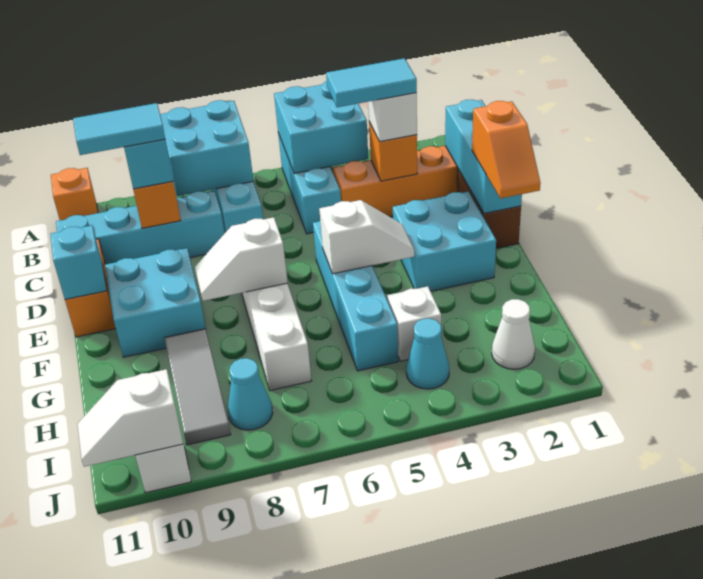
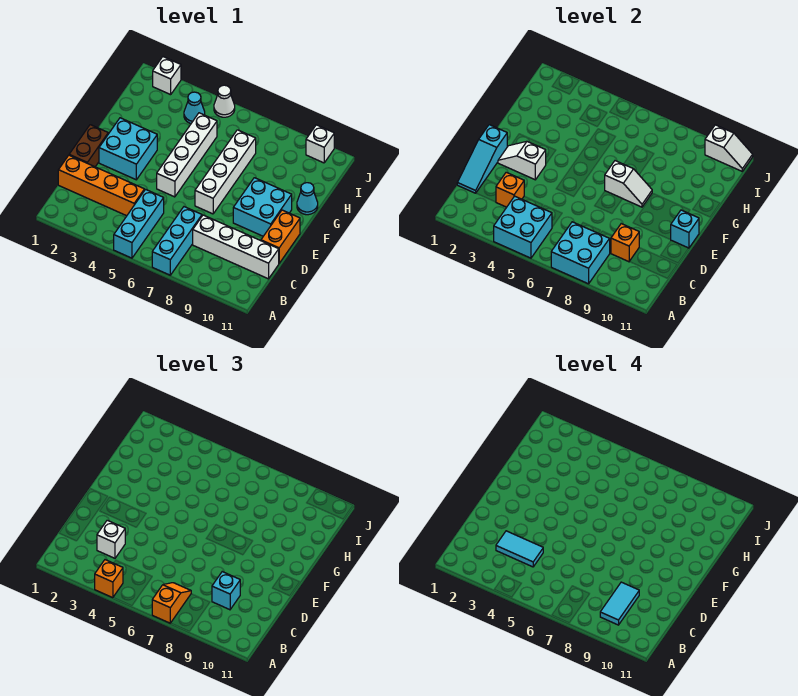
orange brick A11 level 1 -> orange brick A4 level 3
cyan brick C1:E1 level 2 -> cyan slope C1:E1 level 2 top E
cyan brick C8:C11 level 1 -> white brick C8:C11 level 1
cyan tile C9:C10 level 4 -> cyan tile B9:C9 level 4
orange slope E1:F1 level 3 top E -> orange slope A7:B7 level 3 top A
cyan brick E5:H5 level 1 -> white brick E5:H5 level 1
white slope F4:F5 level 2 top 5 -> white slope E2:E3 level 2 top 3
grey tile G9:I9 level 1 -> none
white brick H4 level 1 -> white brick J2 level 1
white cone I2 level 1 -> white cone J5 level 1
cyan cone I8 level 1 -> cyan cone G11 level 1

